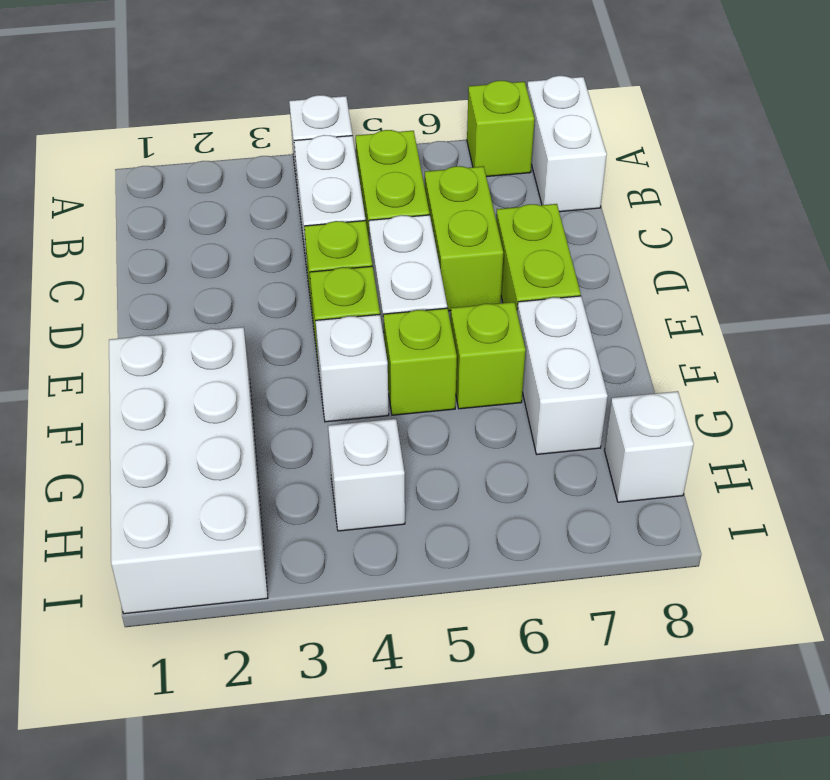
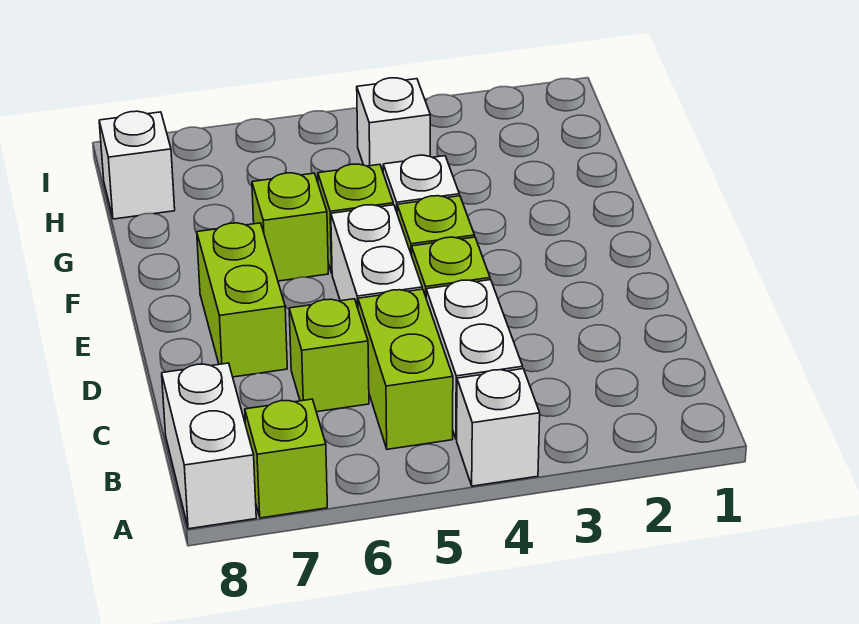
lime brick C6:D6 level 1 -> lime brick C6 level 1
white brick F1:I2 level 1 -> none
white brick F7:G7 level 1 -> none

